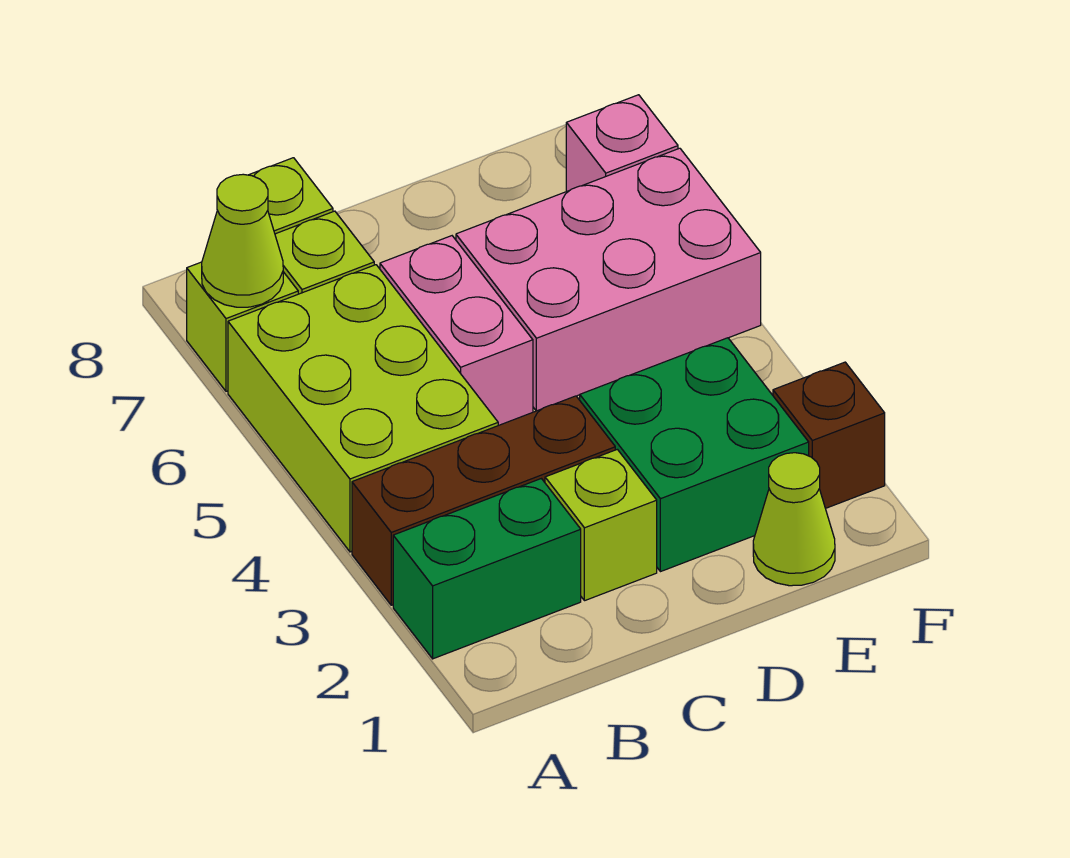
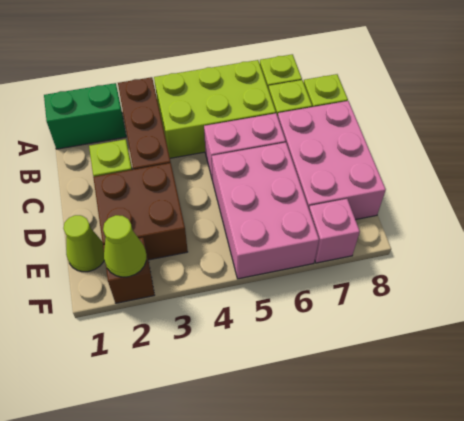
green brick A2:B2 level 1 -> green brick A1:A2 level 1
lime cone A7 level 2 -> lime cone F2 level 2
none -> pink brick C7:E8 level 1
green brick D2:E3 level 1 -> brown brick D2:E3 level 1

